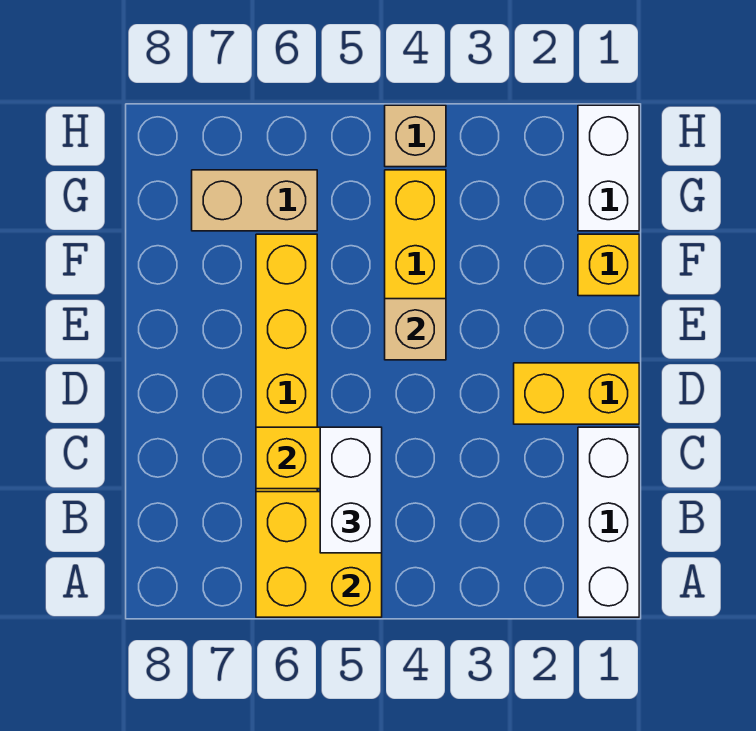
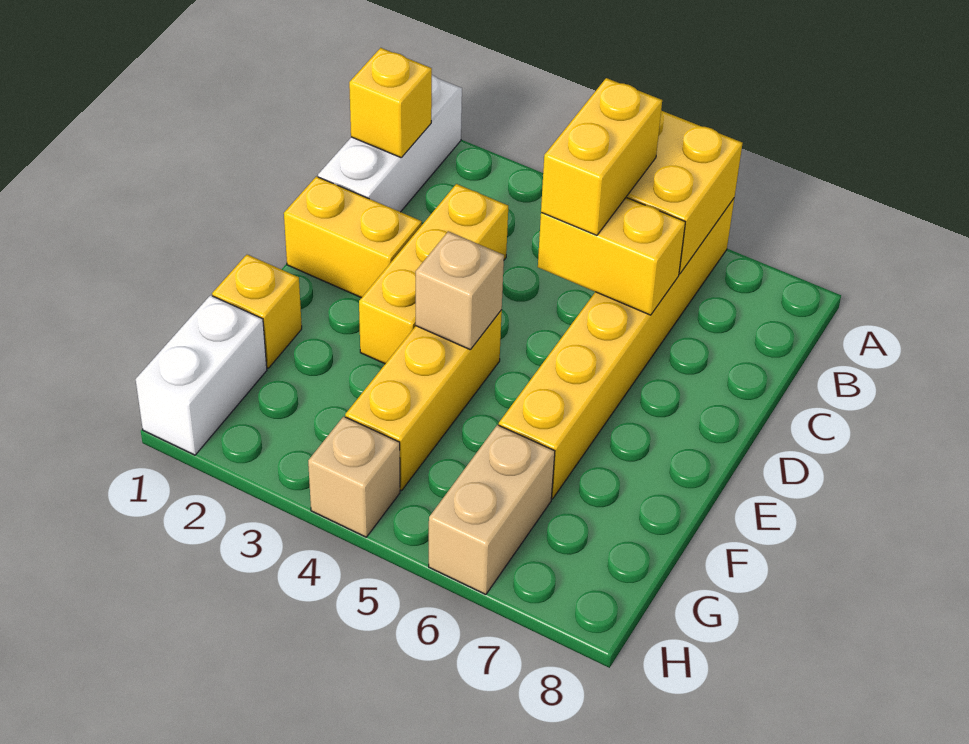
none -> yellow brick B1 level 2
white brick B5:C5 level 3 -> yellow brick B5:C5 level 3
none -> yellow brick C3:E3 level 1
tan brick G6:G7 level 1 -> tan brick G6:H6 level 1

